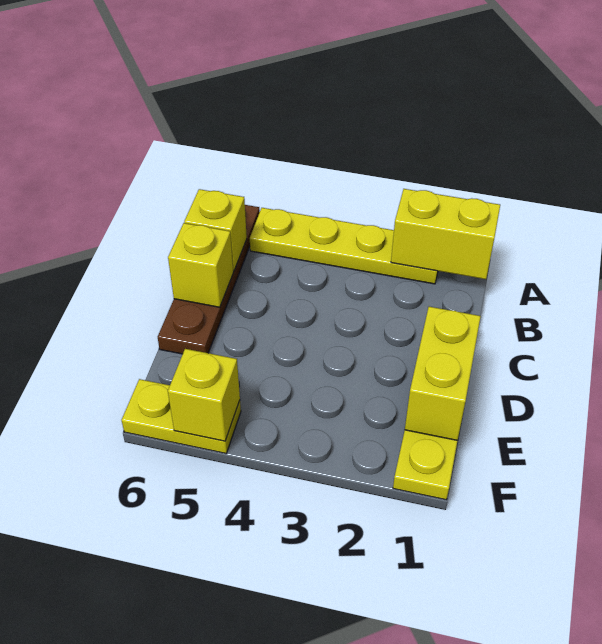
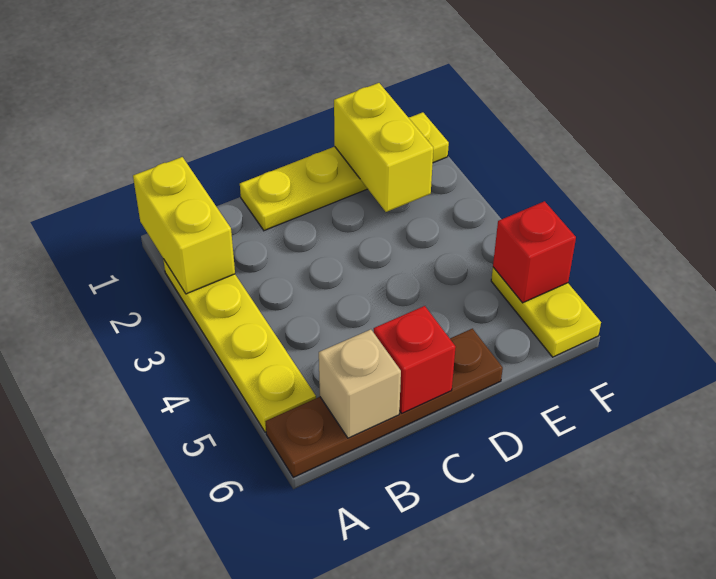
yellow brick B6 level 2 -> tan brick B6 level 2
yellow brick C6 level 2 -> red brick C6 level 2
yellow brick D1:E1 level 2 -> yellow brick E1:E2 level 2
yellow brick F5 level 2 -> red brick F5 level 2

